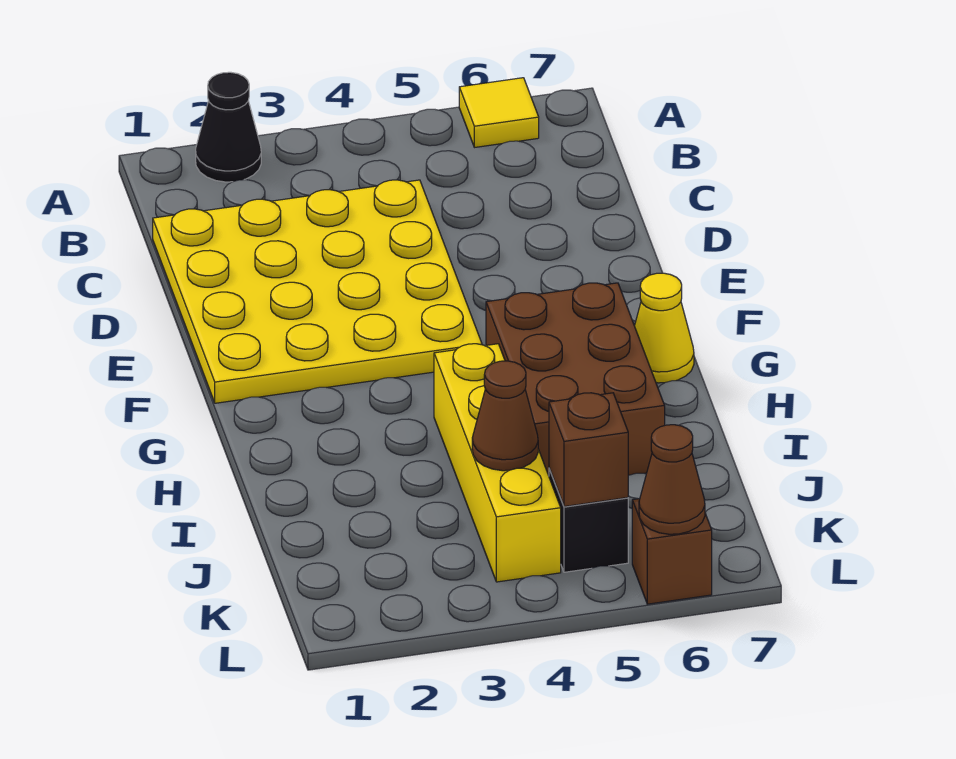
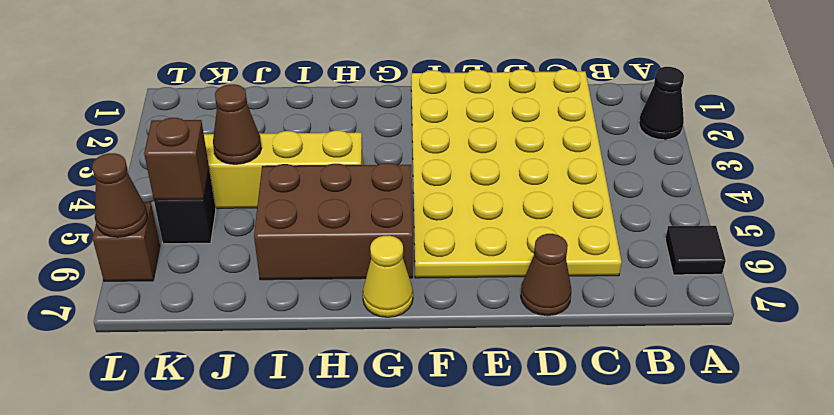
yellow tile A6 level 1 -> black tile A6 level 1
yellow plate C1:F4 level 1 -> yellow plate C1:F6 level 1
none -> brown cone D7 level 1

